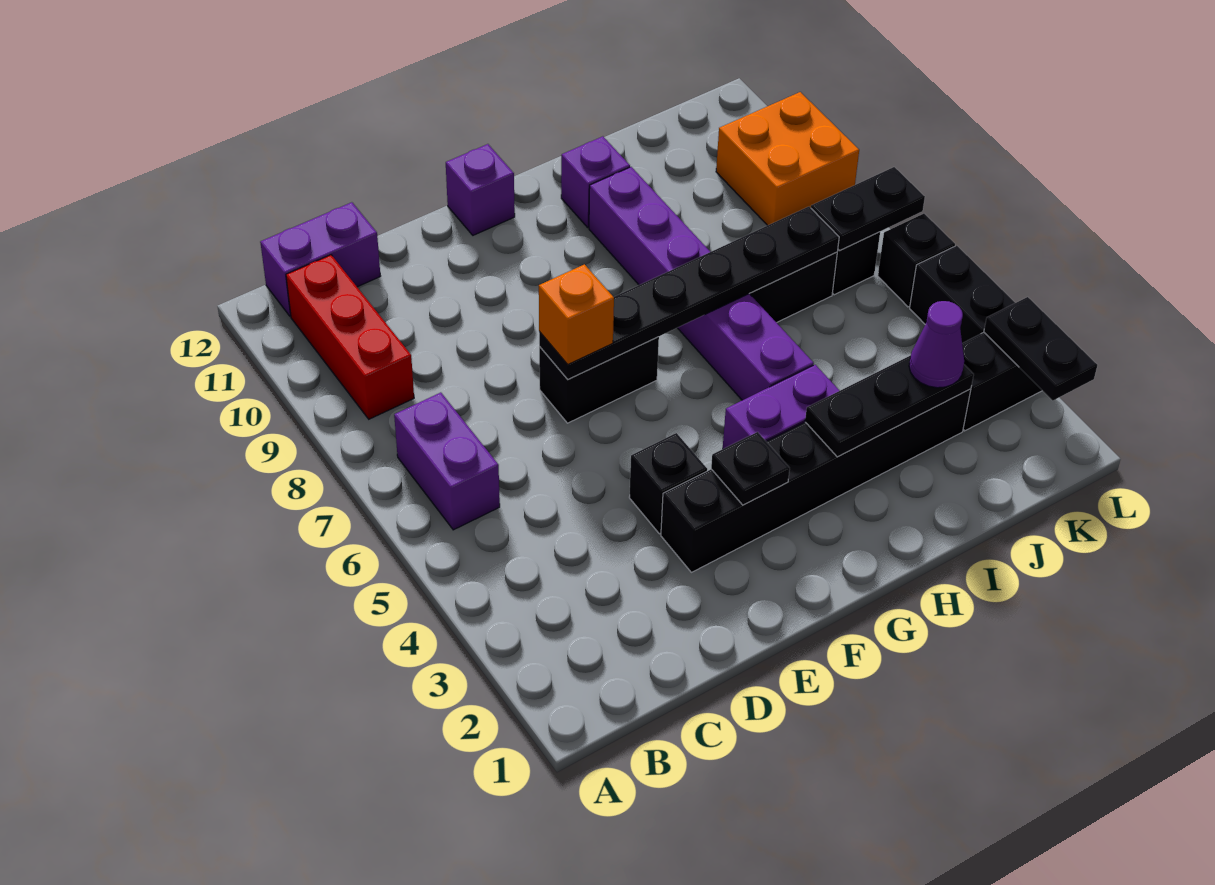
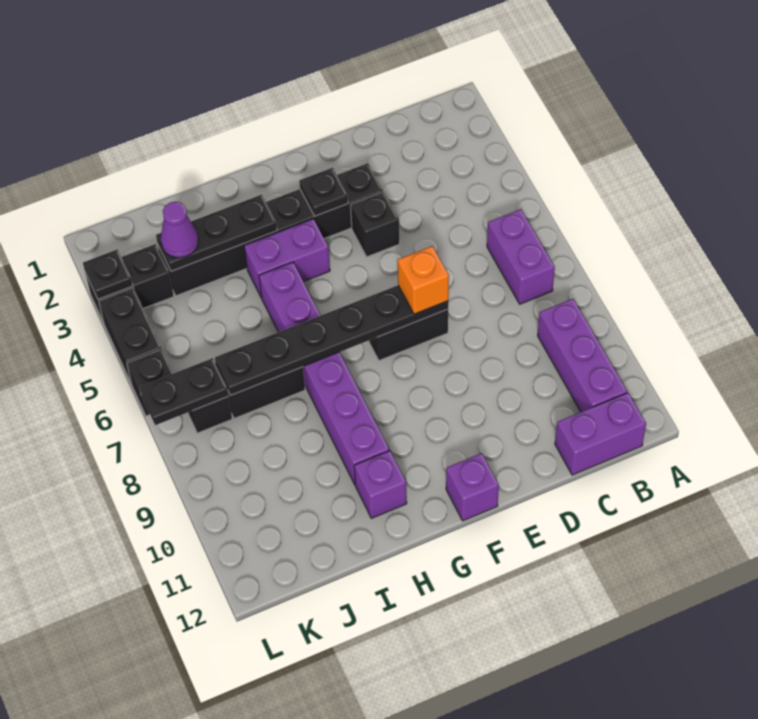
red brick B9:B11 level 1 -> purple brick B9:B11 level 1
orange brick K9:L10 level 1 -> none
black plate L2:L3 level 2 -> black plate L3 level 2

